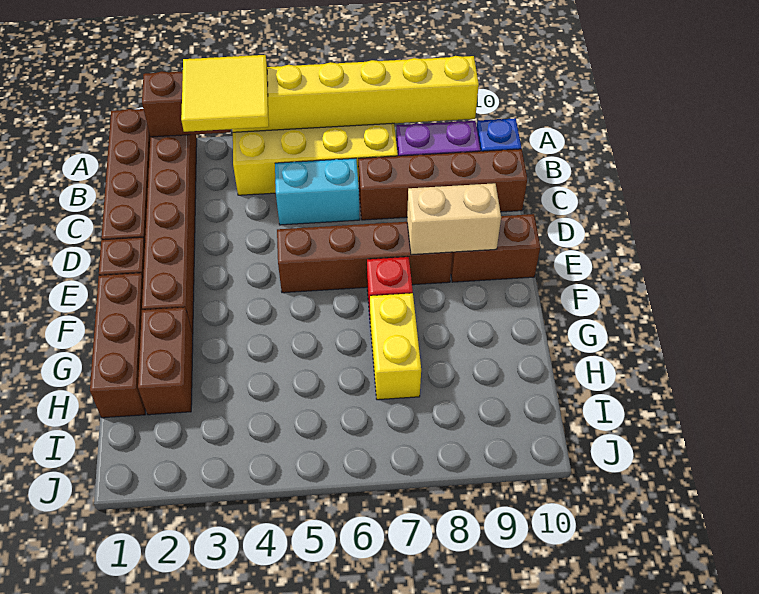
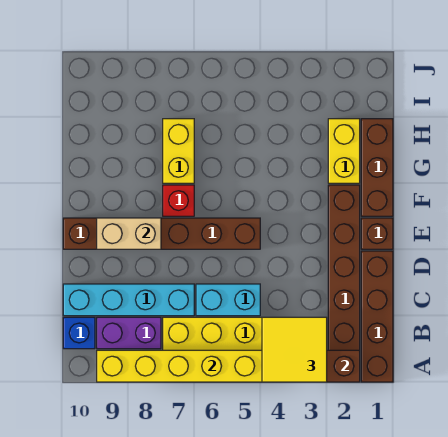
brown brick C7:C10 level 1 -> cyan brick C7:C10 level 1
brown brick G2:H2 level 1 -> yellow brick G2:H2 level 1

